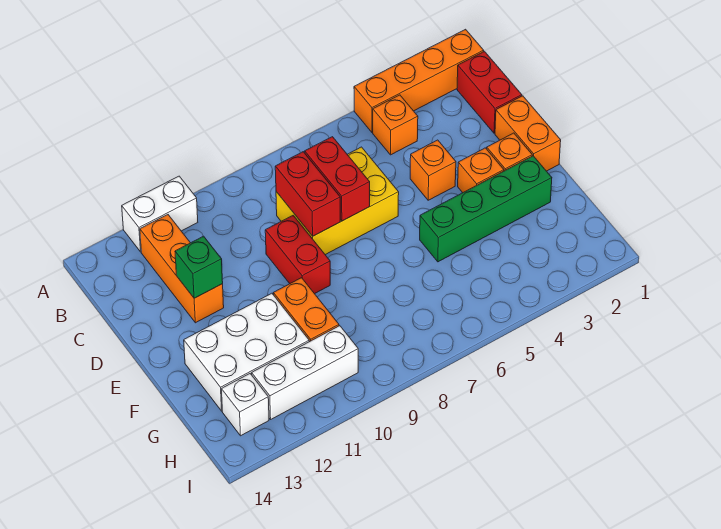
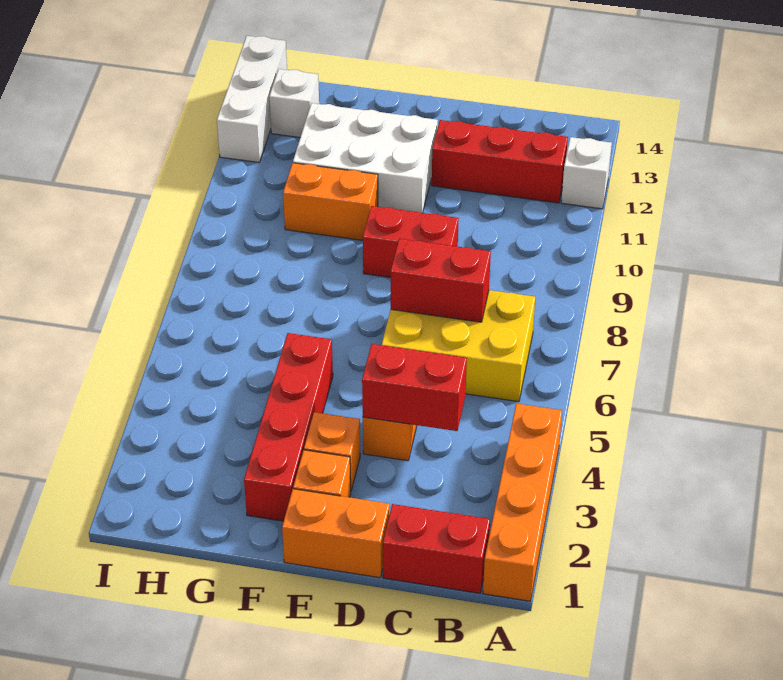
white brick A11:A12 level 1 -> white brick A12 level 1
orange brick B4 level 1 -> none
orange brick B12:D12 level 1 -> red brick B12:D12 level 1
yellow brick C6:D8 level 1 -> yellow brick B6:D7 level 1
red brick C8:D8 level 2 -> red brick C4:D4 level 2
green brick D12 level 2 -> none
green brick F2:F5 level 1 -> red brick F2:F5 level 1
white brick F11:G13 level 1 -> white brick E11:G12 level 1
white brick H10:H12 level 1 -> white brick I12:I14 level 1

